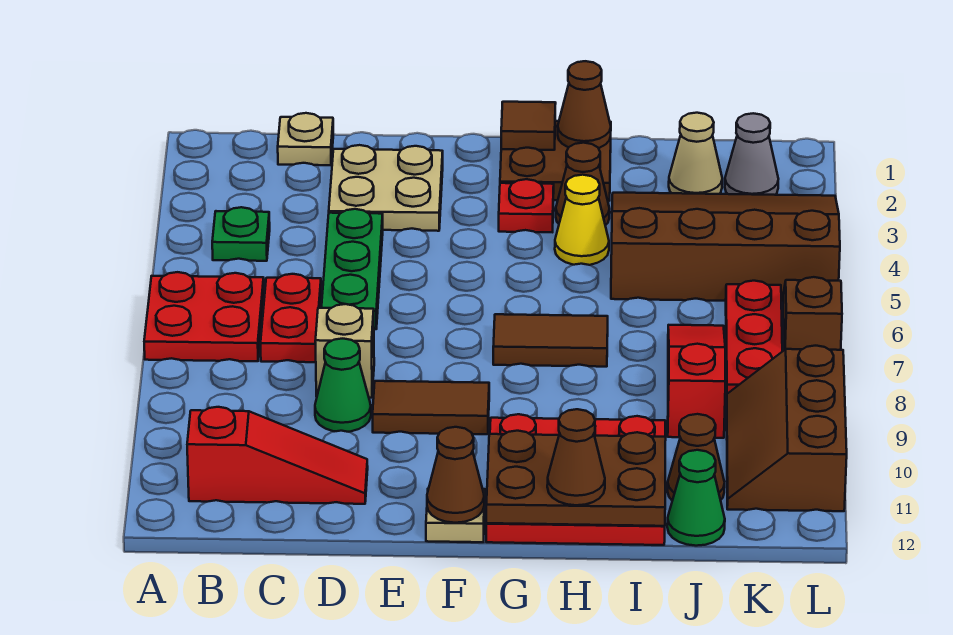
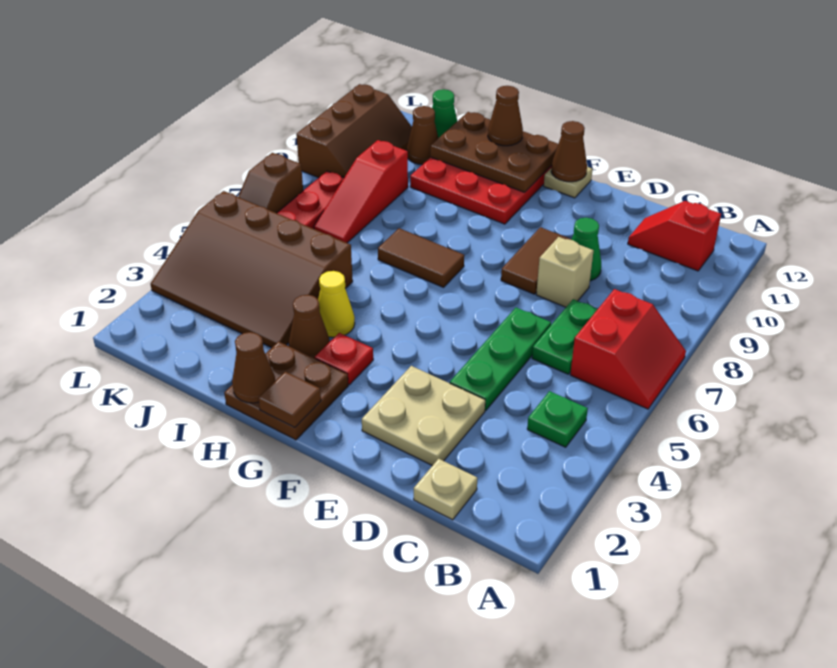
red plate A6:B7 level 1 -> red slope A6:B7 level 1 top B
red slope B11:D11 level 1 top B -> red slope B11:C11 level 1 top B
red plate C6:C7 level 1 -> green plate C6:C7 level 1
brown tile E9:F9 level 1 -> brown tile E8:E9 level 1
tan cone J2 level 1 -> none
grey cone K2 level 1 -> none

